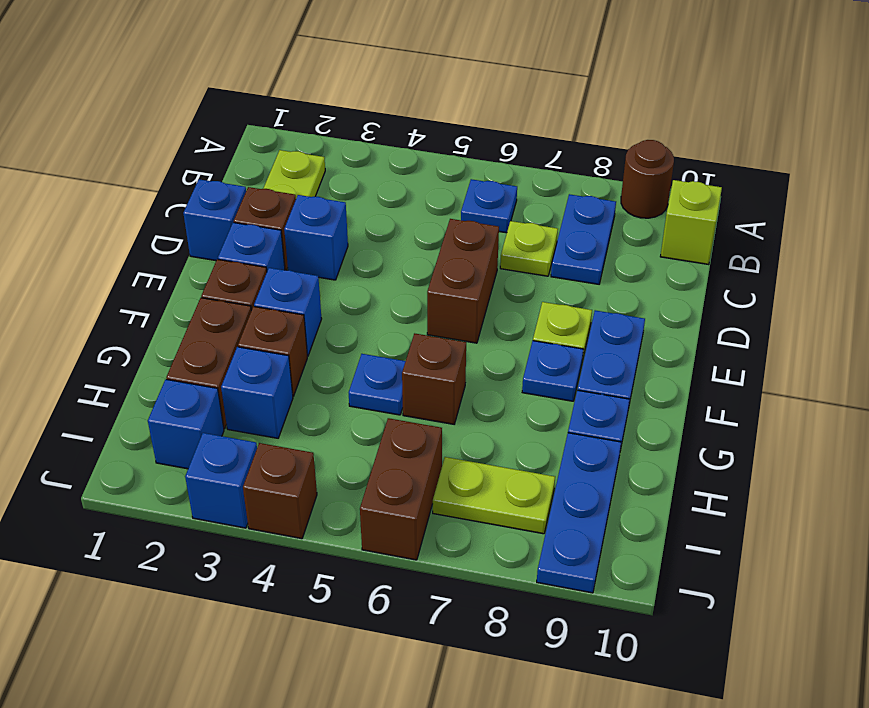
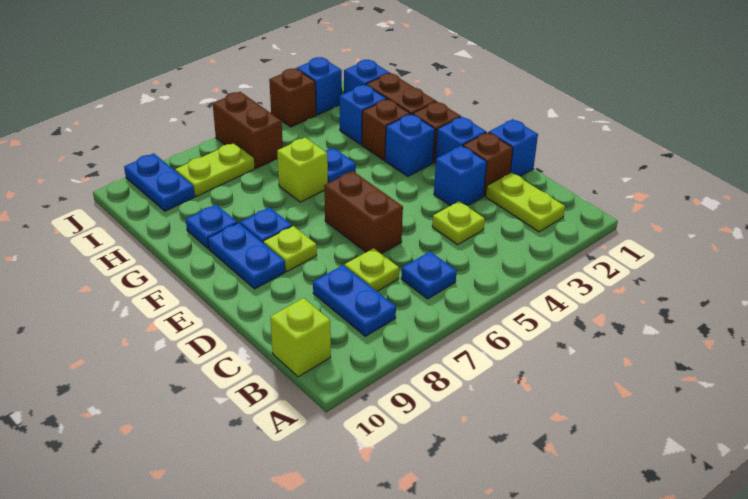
brown round brick A9 level 1 -> none
none -> lime plate C4 level 1
brown brick G6 level 1 -> lime brick G6 level 1
blue plate H9:J9 level 1 -> blue plate I9:J9 level 1

